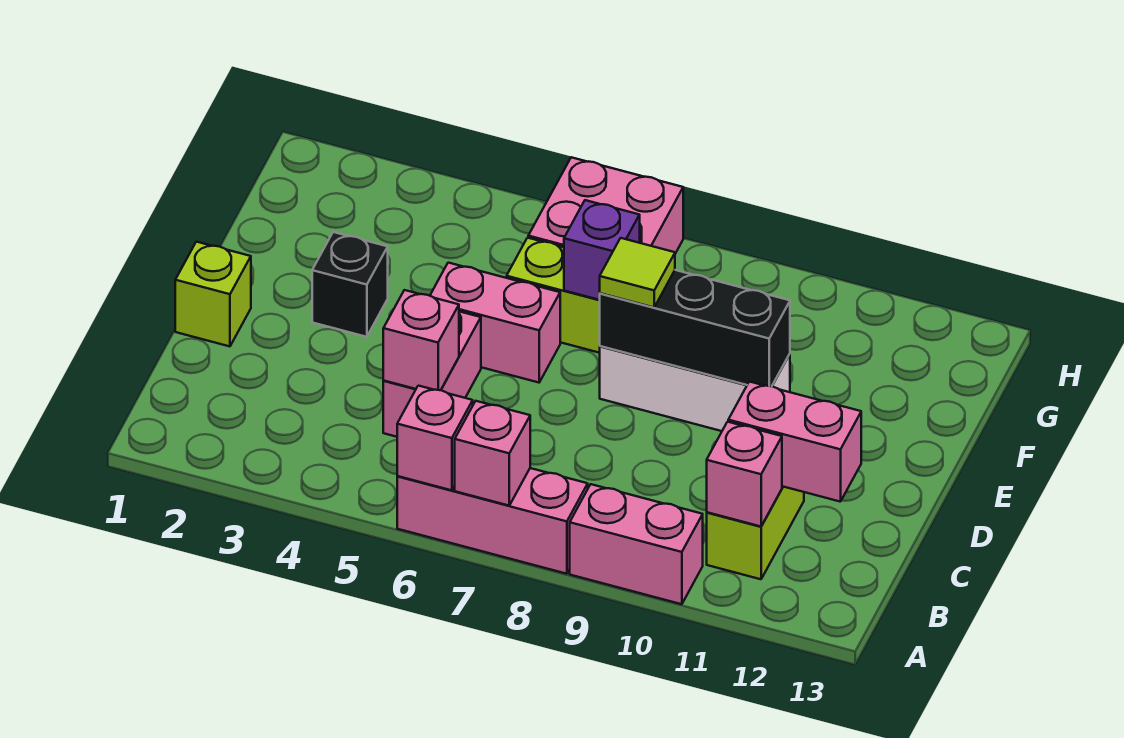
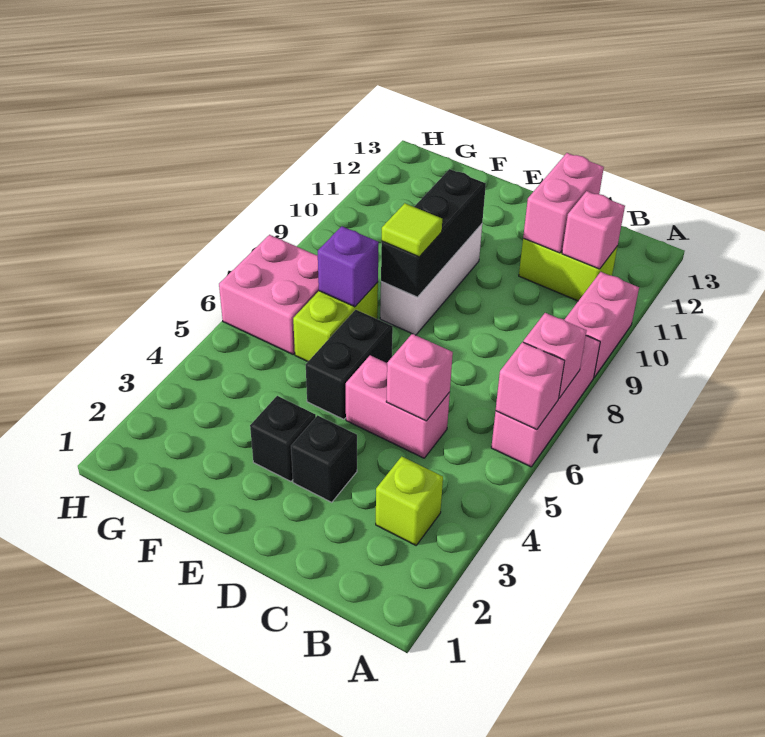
lime brick D1 level 1 -> lime brick B3 level 1
none -> black brick D3 level 1
pink brick E5:E6 level 1 -> black brick E5:E6 level 1

